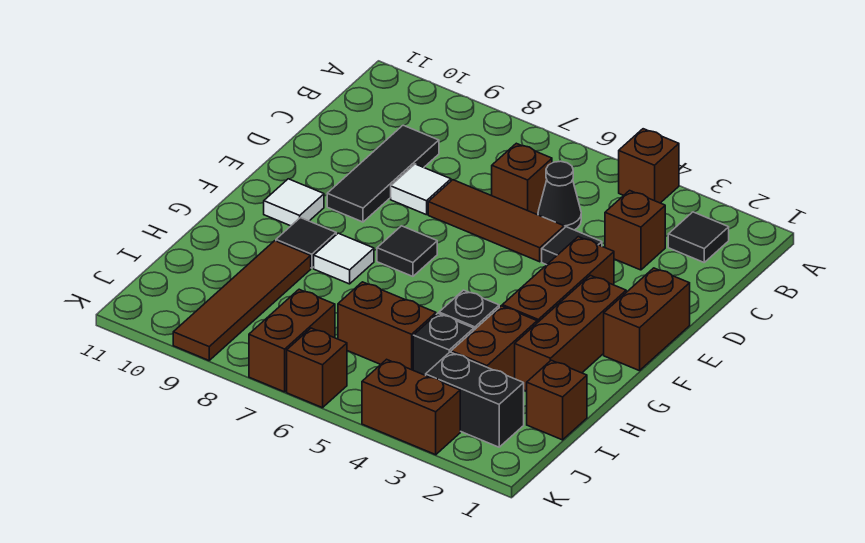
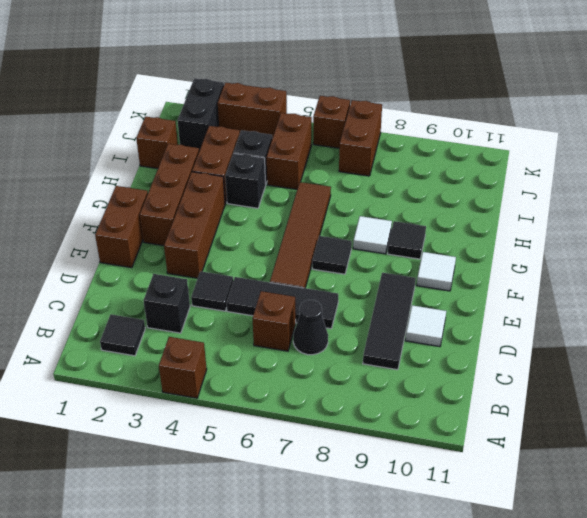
brown brick C3 level 1 -> black brick C3 level 1
black cone C5 level 1 -> black cone C7 level 1
brown tile D5:D7 level 1 -> black tile D5:D7 level 1
white tile D8 level 1 -> white tile D10 level 1
brown tile H9:K9 level 1 -> brown tile E6:H6 level 1
brown brick I5:I6 level 1 -> brown brick I5:J5 level 1
black brick J2:J3 level 1 -> black brick J2:K2 level 1

